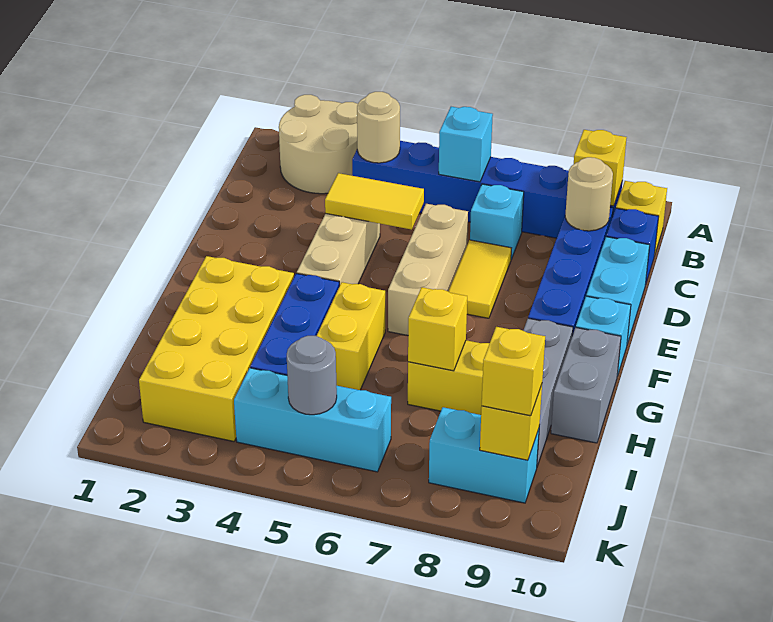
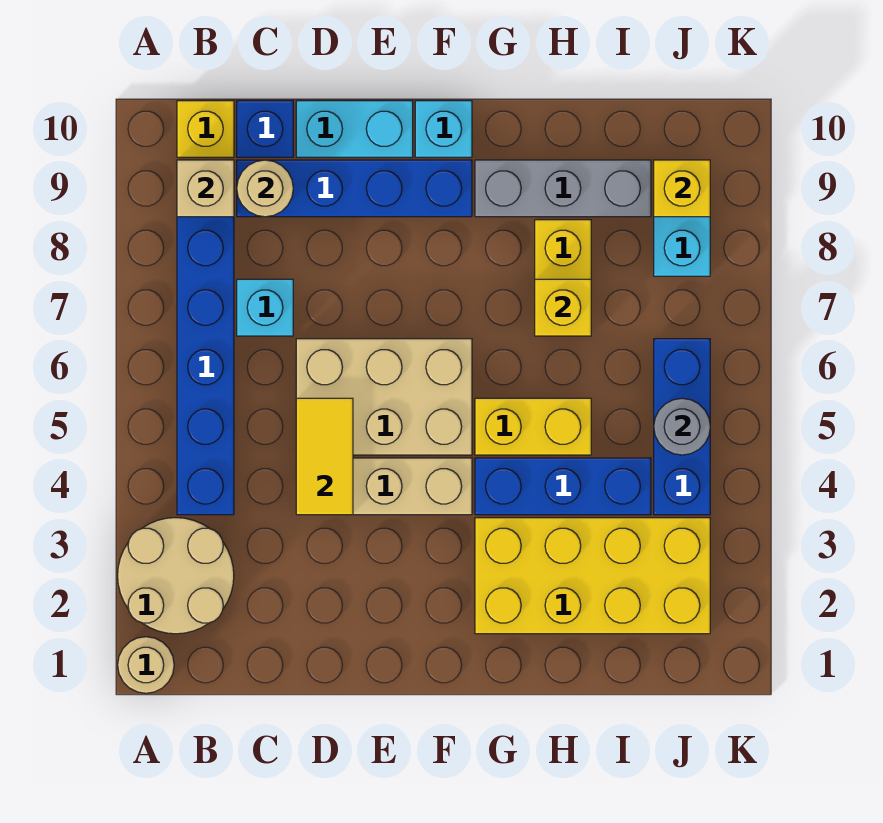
tan round brick B4 level 2 -> tan round brick A1 level 1
cyan brick B6 level 2 -> none
yellow brick B9 level 2 -> tan brick B9 level 2
tan brick D6:F6 level 1 -> tan brick D5:F6 level 1
yellow tile D7:E7 level 1 -> none
grey brick G10:H10 level 1 -> none
cyan brick J4:J6 level 1 -> blue brick J4:J6 level 1
yellow brick J9 level 3 -> none

